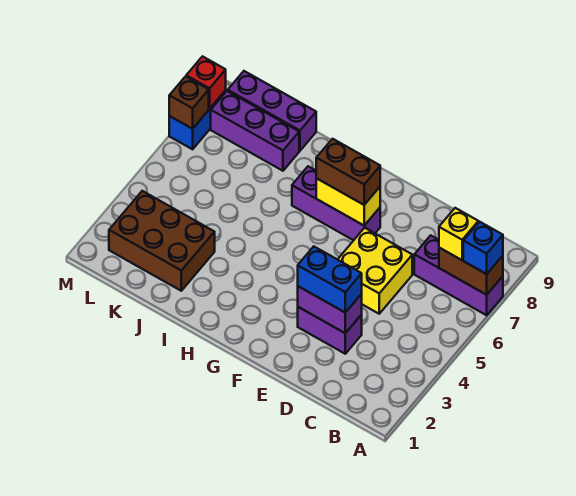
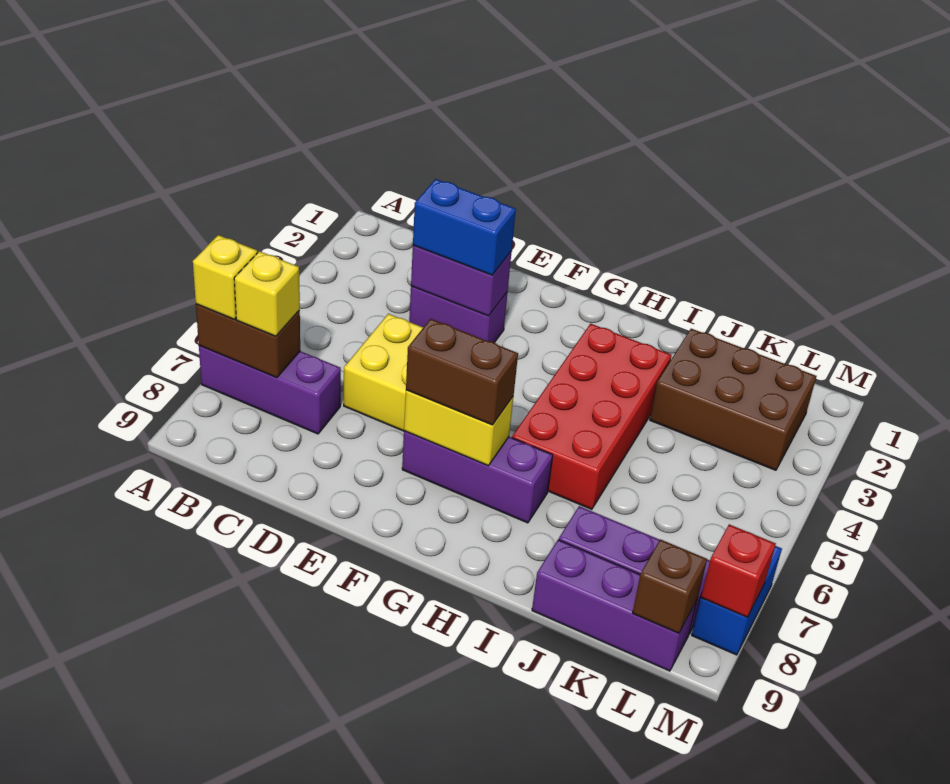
blue brick A7 level 3 -> yellow brick A7 level 3
none -> red brick H3:I6 level 1
brown brick M7 level 2 -> brown brick L9 level 2

